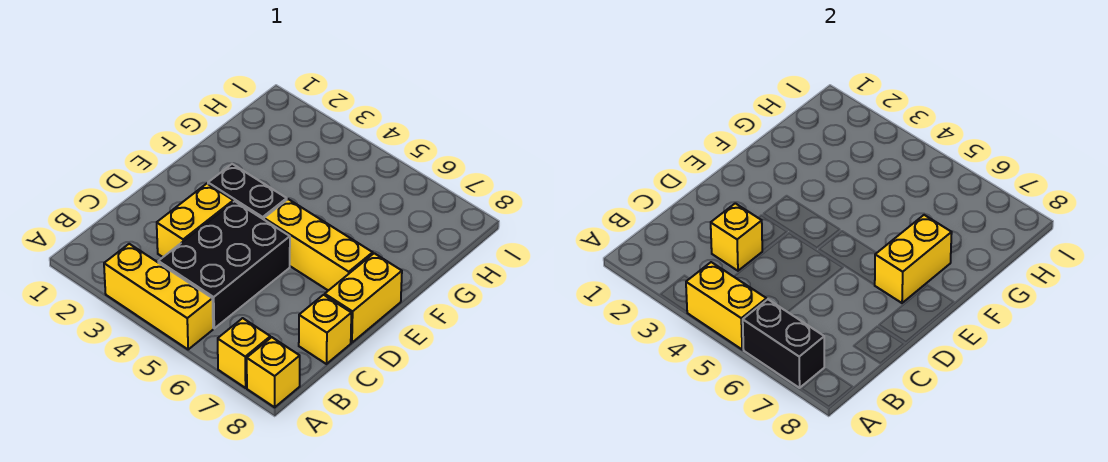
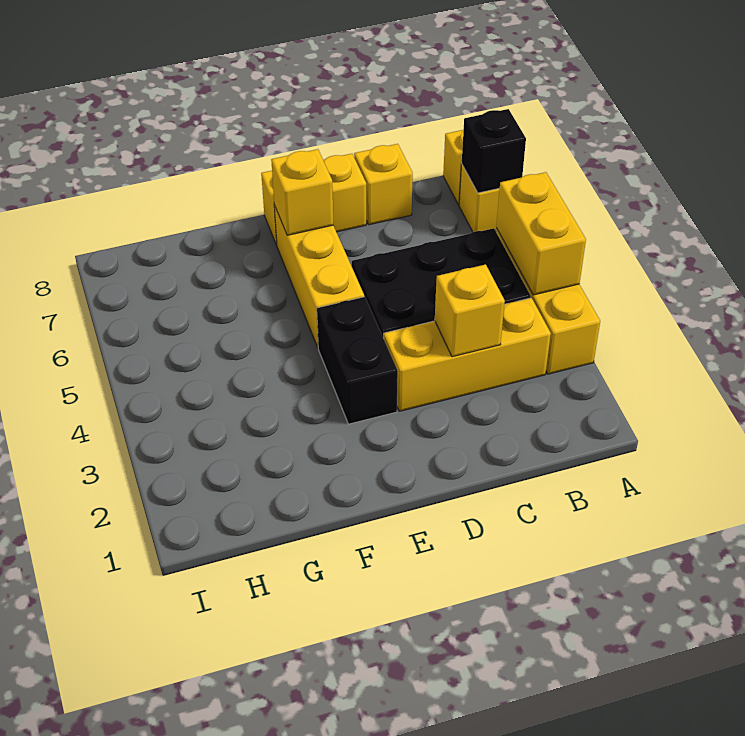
black brick A6:A7 level 2 -> black brick A7 level 2
yellow brick C3:D3 level 1 -> yellow brick B3:D3 level 1
yellow brick E7:F7 level 2 -> yellow brick E7 level 2

